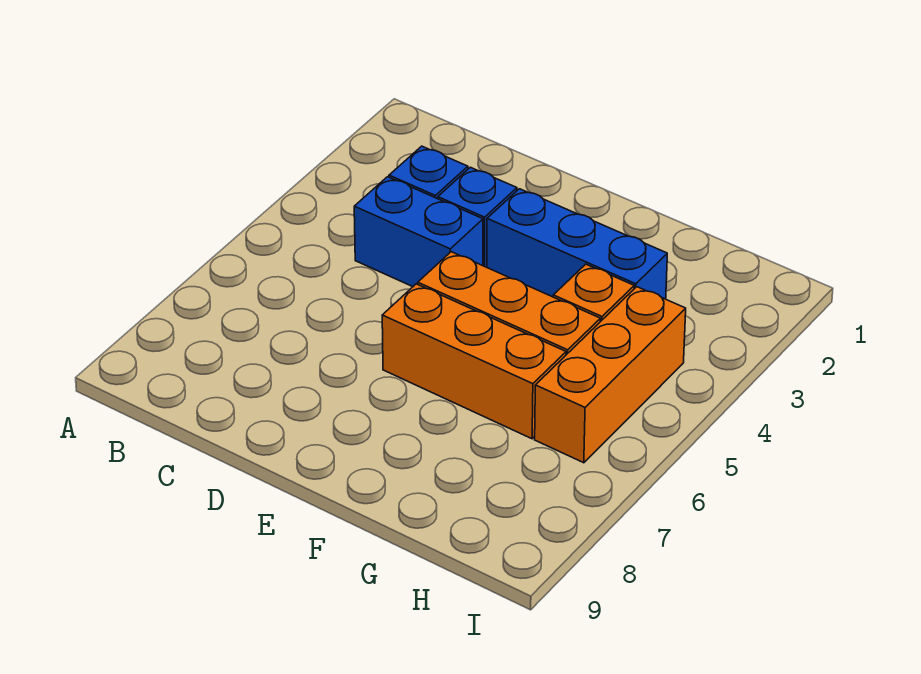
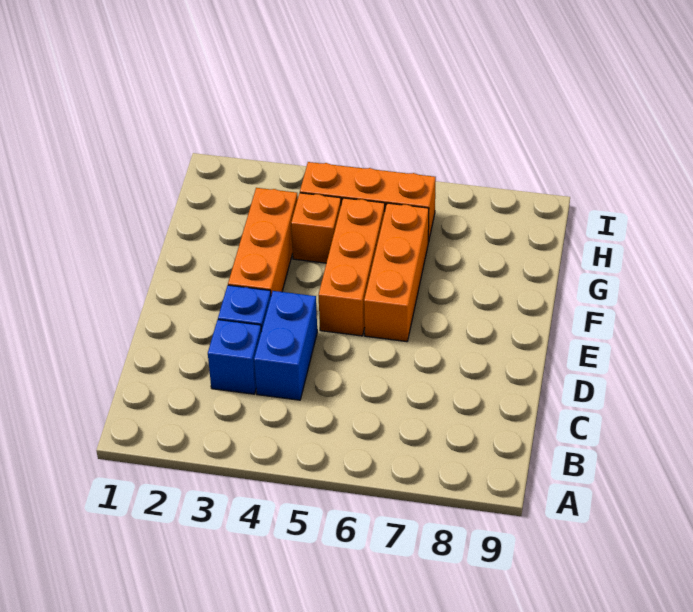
blue brick E3:G3 level 1 -> orange brick E3:G3 level 1

